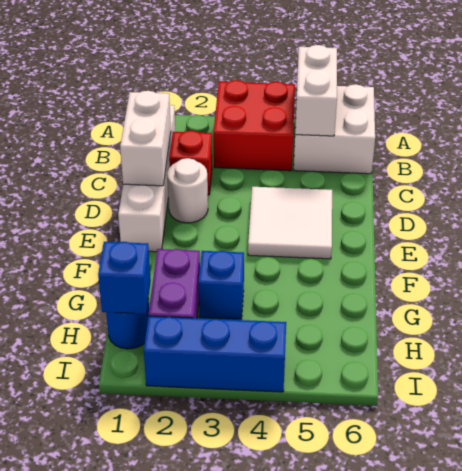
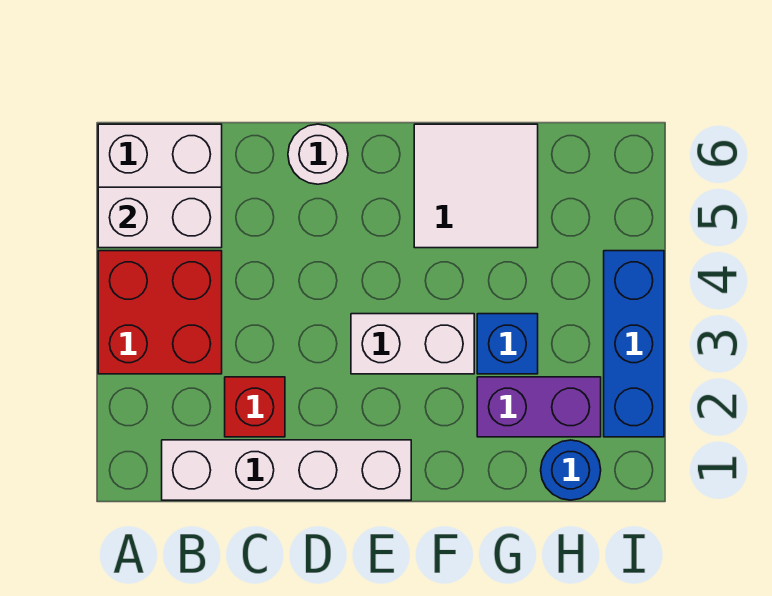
white brick C1:D1 level 2 -> white brick E3:F3 level 1
white round brick D2 level 1 -> white round brick D6 level 1
white tile D4:E5 level 1 -> white tile F5:G6 level 1
blue brick H1 level 2 -> none

